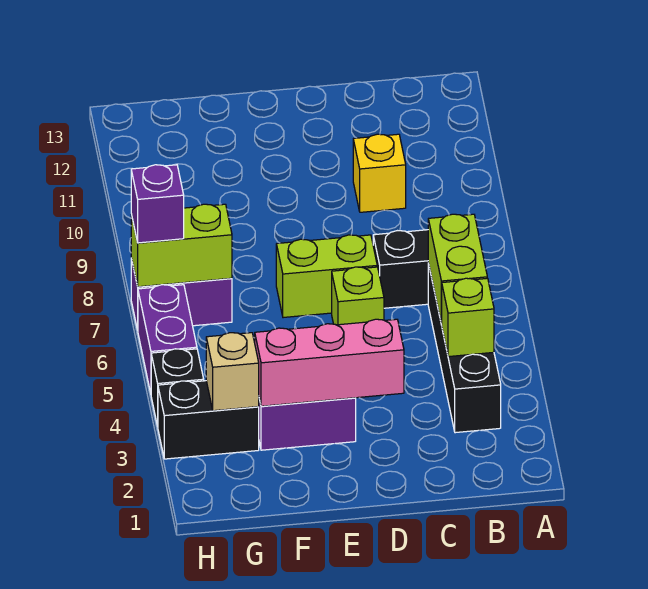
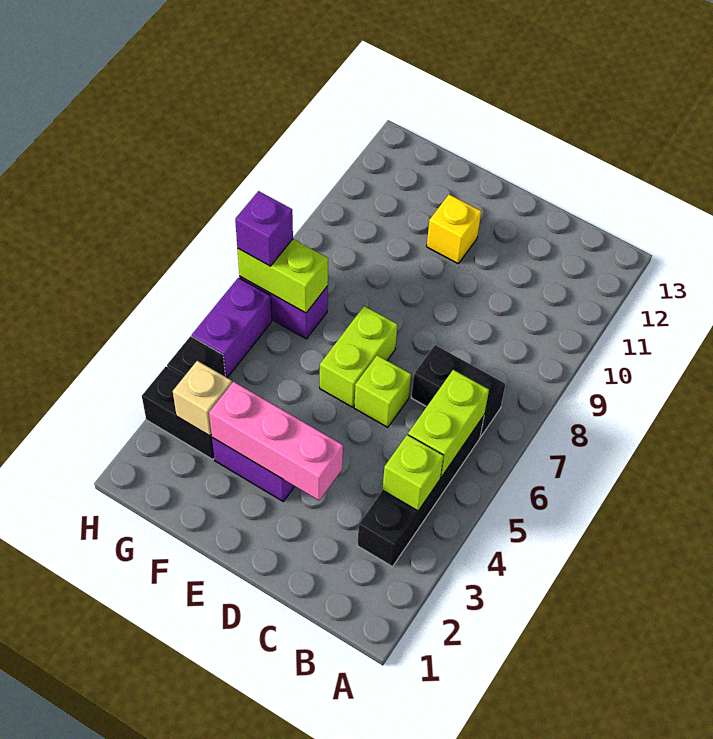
yellow brick C10 level 1 -> yellow brick E11 level 1
lime brick D7:E7 level 1 -> lime brick E6:E7 level 1

